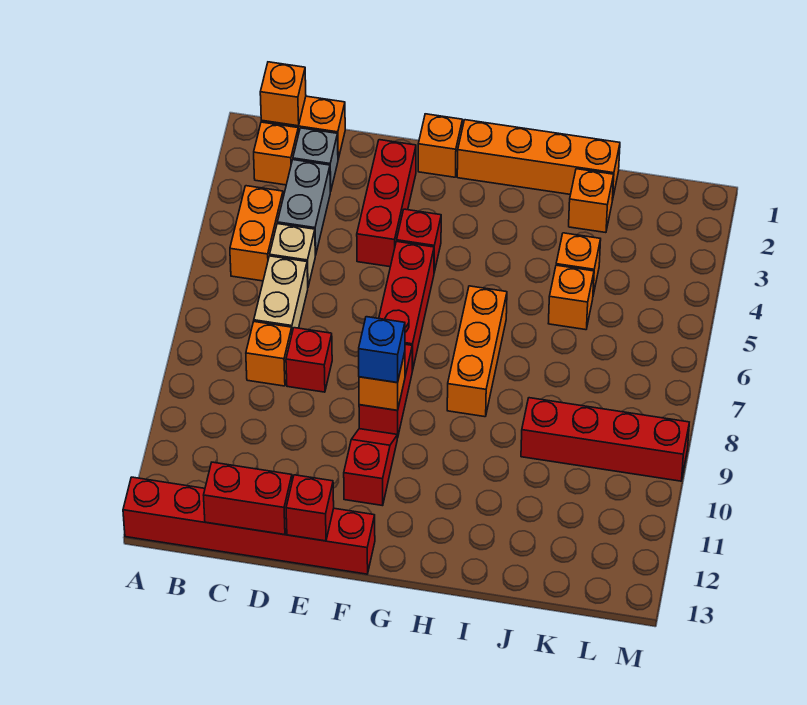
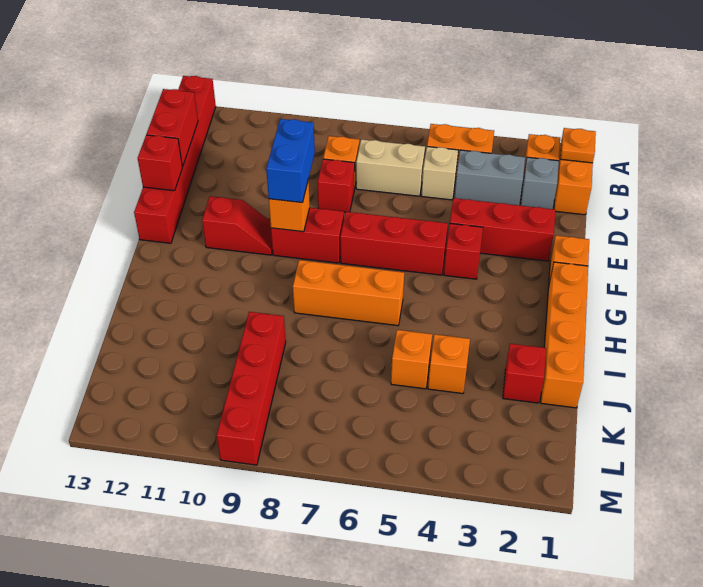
orange brick B1 level 2 -> orange plate B1 level 2
blue brick F9 level 3 -> blue brick E9:F9 level 3
orange brick J2 level 1 -> red brick J2 level 1

